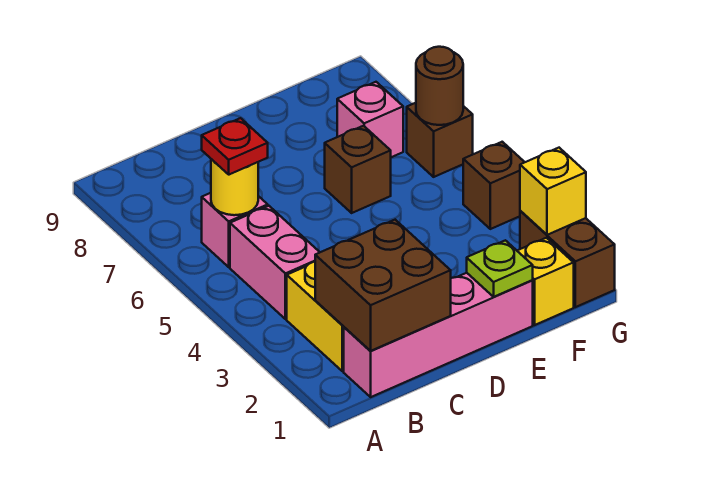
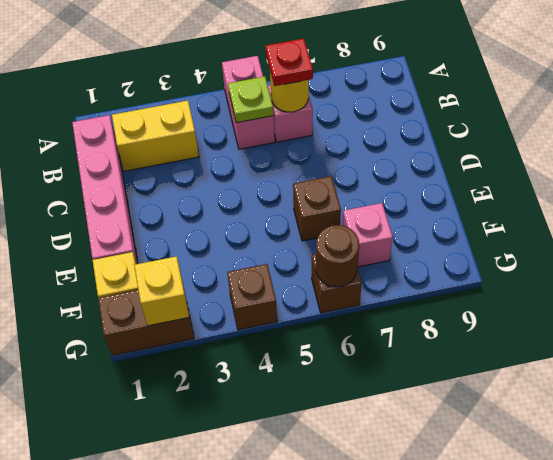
brown brick B1:C2 level 2 -> none
pink brick B4:B5 level 1 -> pink brick A5:B5 level 1
lime plate E1 level 2 -> lime plate B5 level 2

